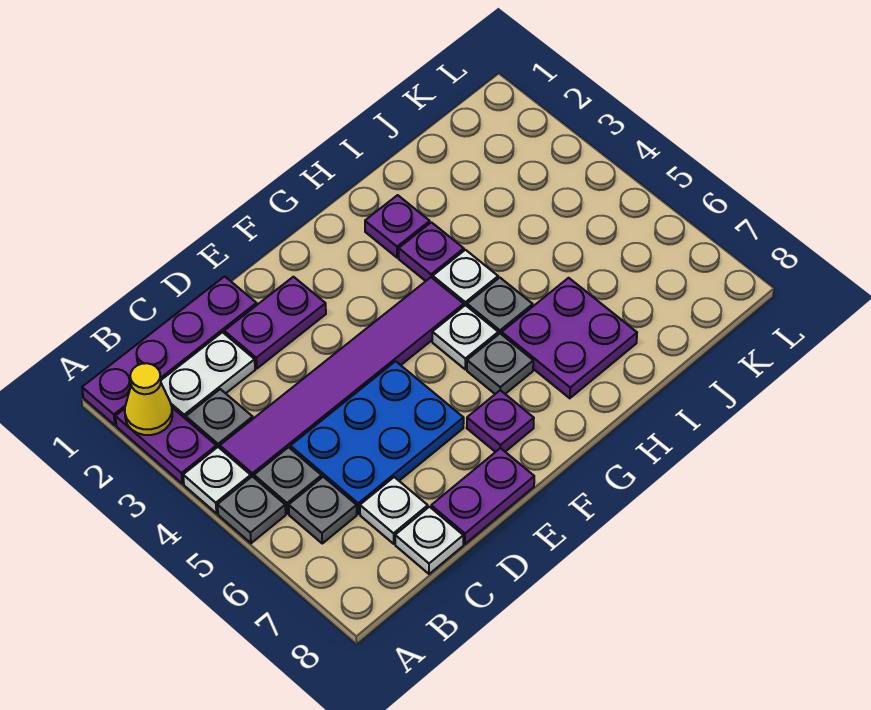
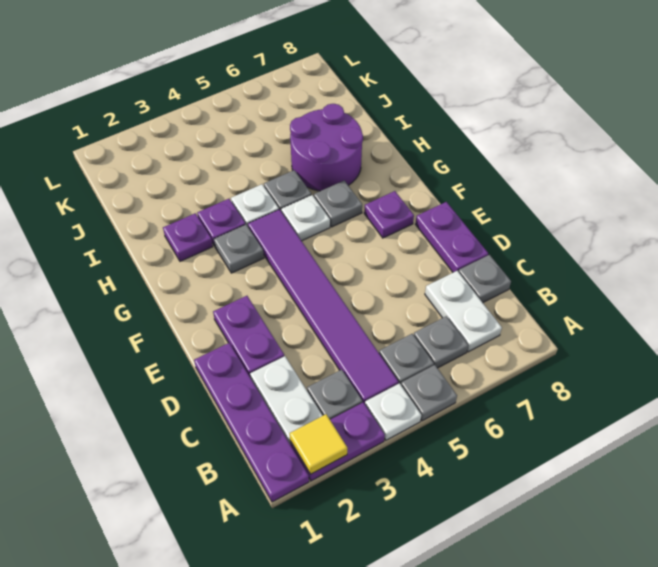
yellow cone A2 level 2 -> yellow tile A2 level 2
blue plate C5:E6 level 1 -> none
white plate C7 level 1 -> white plate B7:C7 level 1
white plate C8 level 1 -> grey plate C8 level 1
none -> grey plate G3 level 1
purple plate H6:I7 level 1 -> purple round brick H6:I7 level 1

